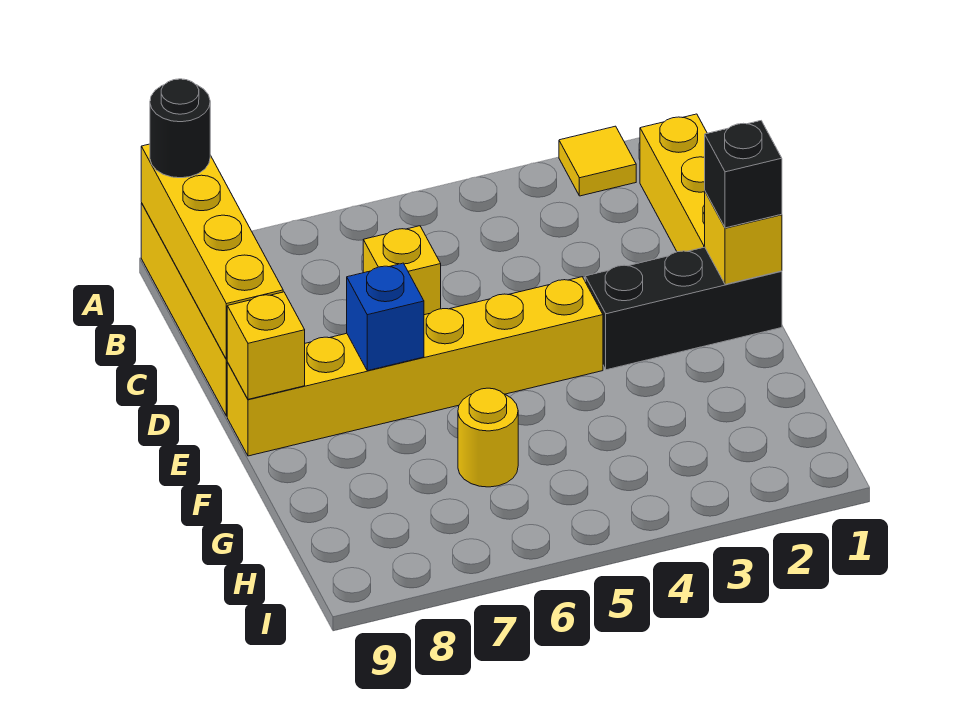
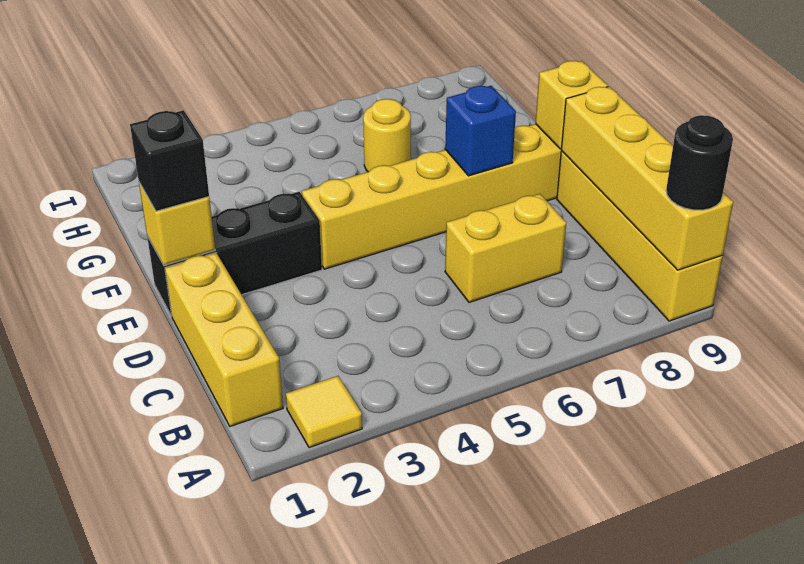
yellow brick C6 level 1 -> yellow brick C6:C7 level 1

